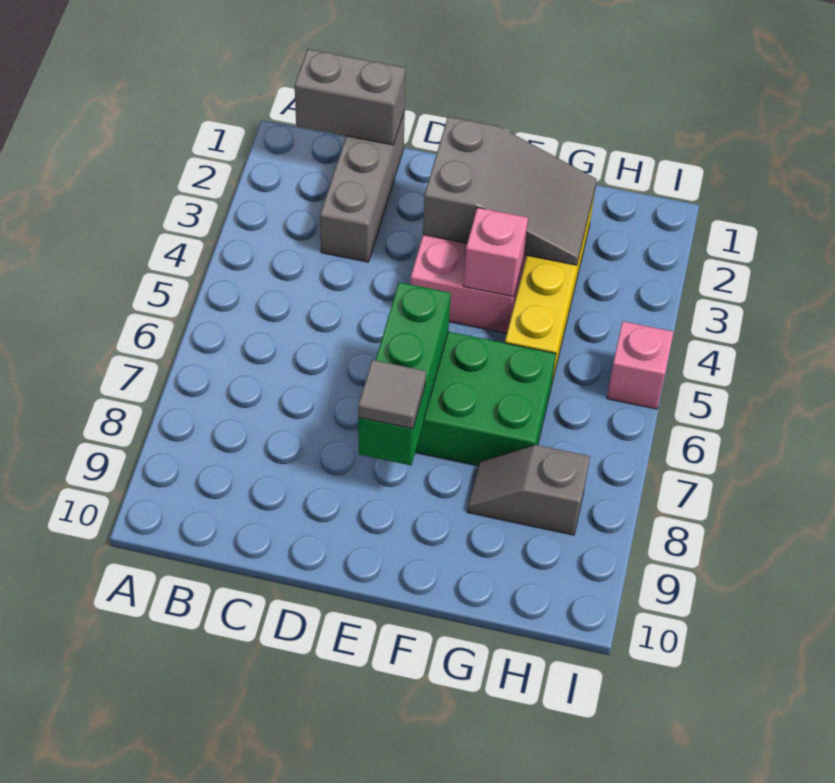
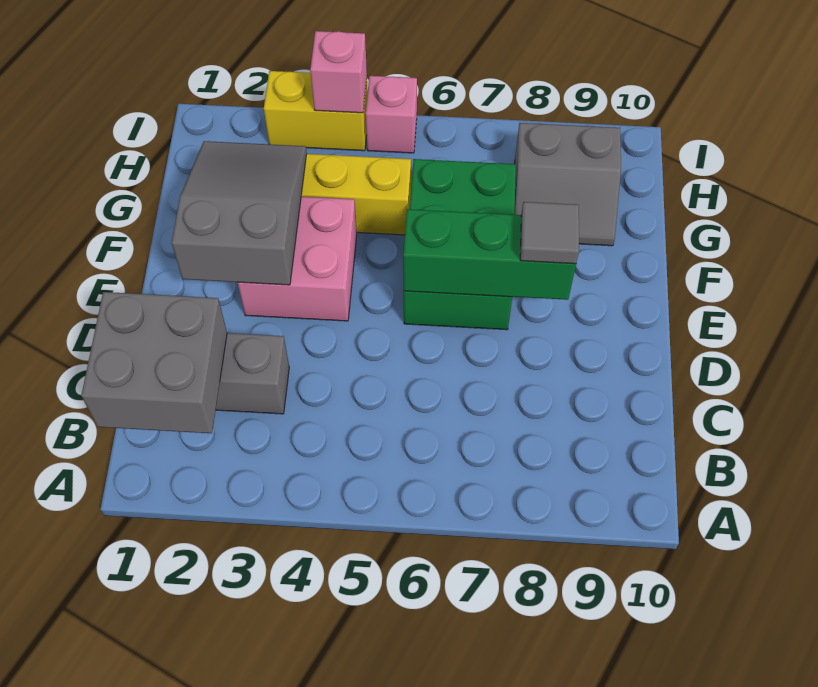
grey brick B1:C1 level 2 -> grey brick B1:C2 level 2
pink brick F4 level 2 -> pink brick I4 level 2
grey slope G8:H8 level 1 top H -> grey slope G8:H9 level 1 top H
none -> yellow brick I3:I4 level 1

